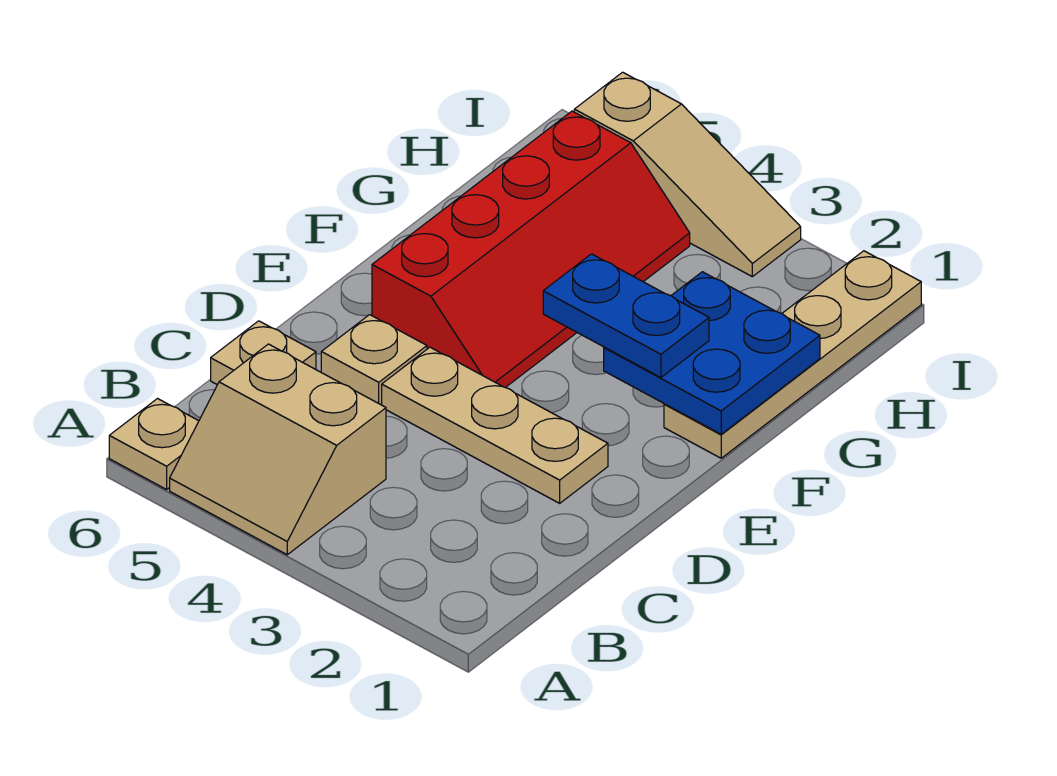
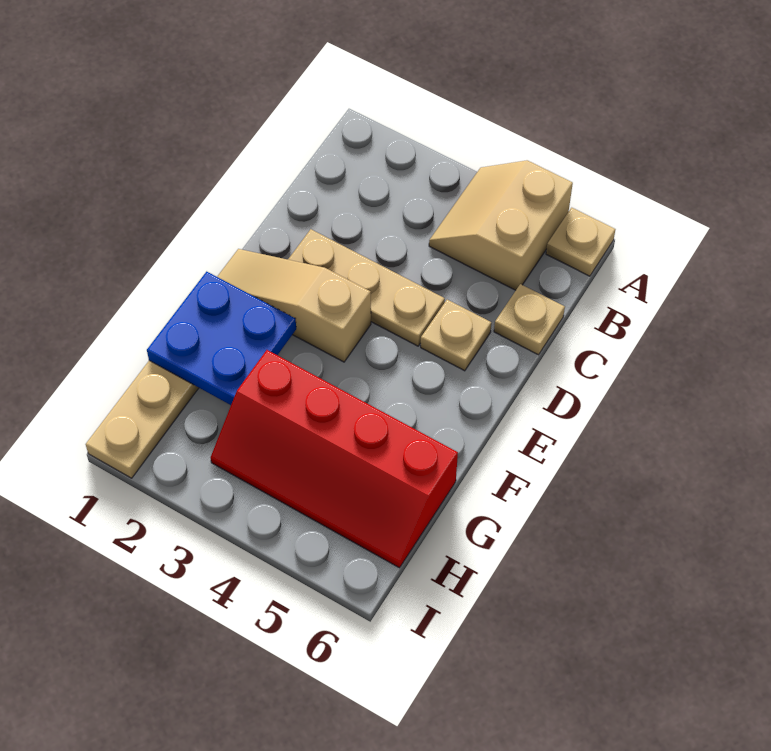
tan slope A4:B5 level 1 top B -> tan slope A4:B5 level 1 top 5
red slope E4:H5 level 1 top 5 -> red slope G3:H6 level 1 top G
blue plate F2:F3 level 3 -> none
tan slope I3:I5 level 1 top 5 -> tan slope E1:E3 level 1 top 3

